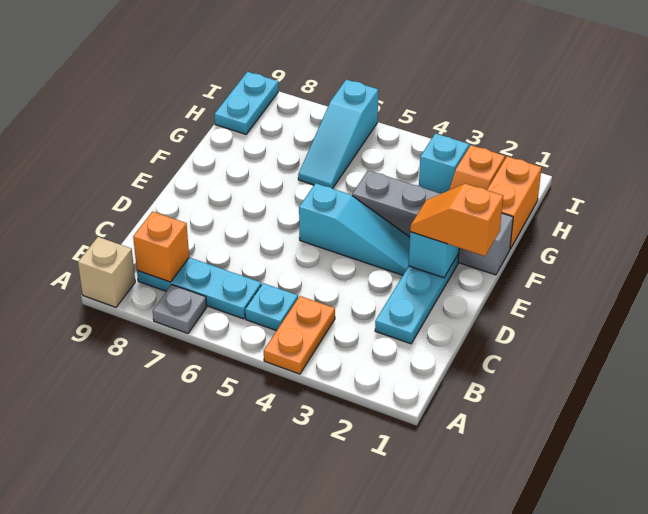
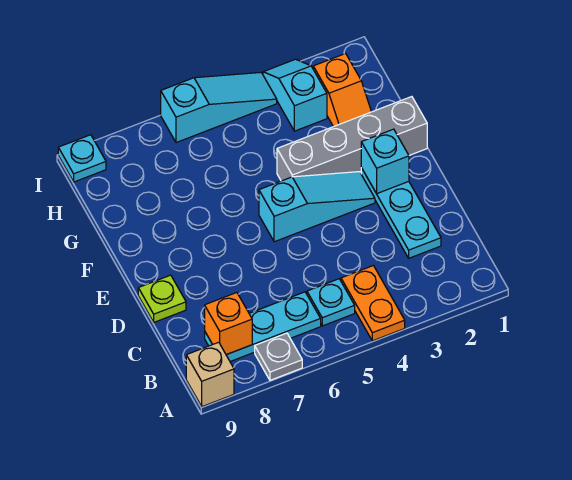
none -> lime plate D9 level 1
orange slope E1:E2 level 3 top 1 -> none
orange brick G1:H1 level 1 -> none
cyan slope G6:I6 level 1 top I -> cyan slope I4:I6 level 1 top 6
cyan plate H9:I9 level 1 -> cyan plate I9 level 1

